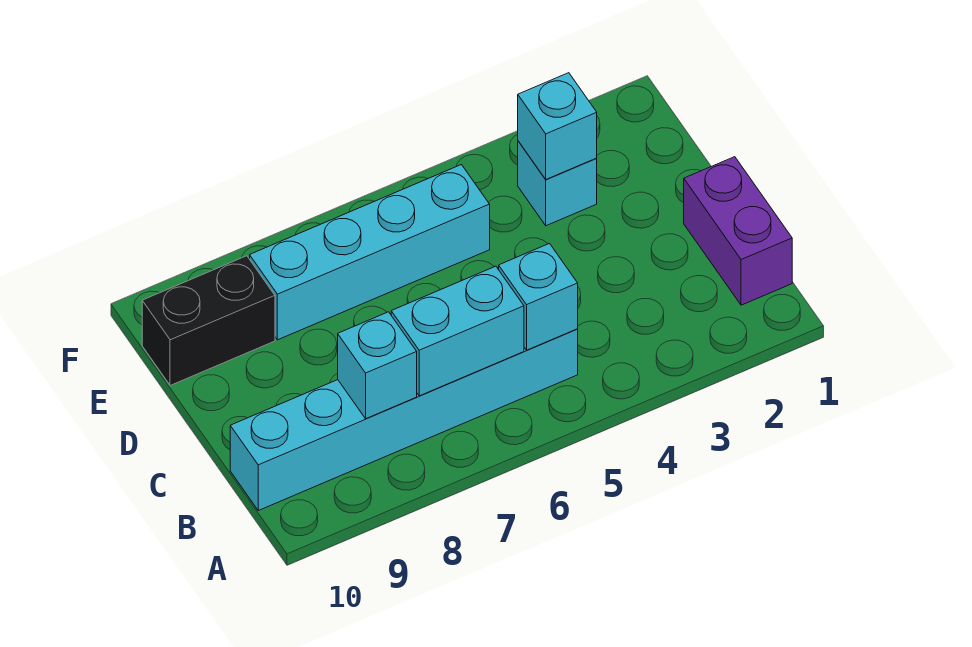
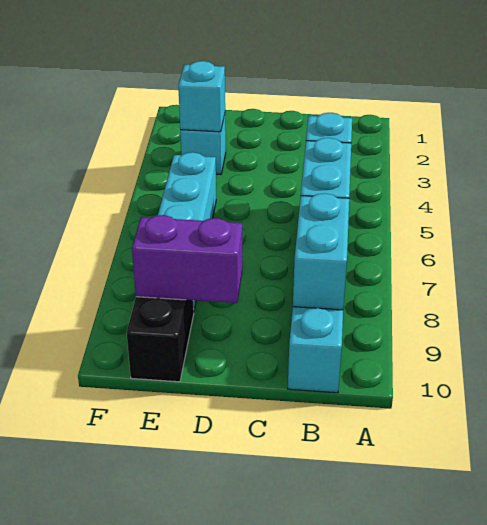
purple brick B1:C1 level 1 -> purple brick D9:E9 level 2
cyan brick B8 level 2 -> cyan brick B8:B9 level 2

